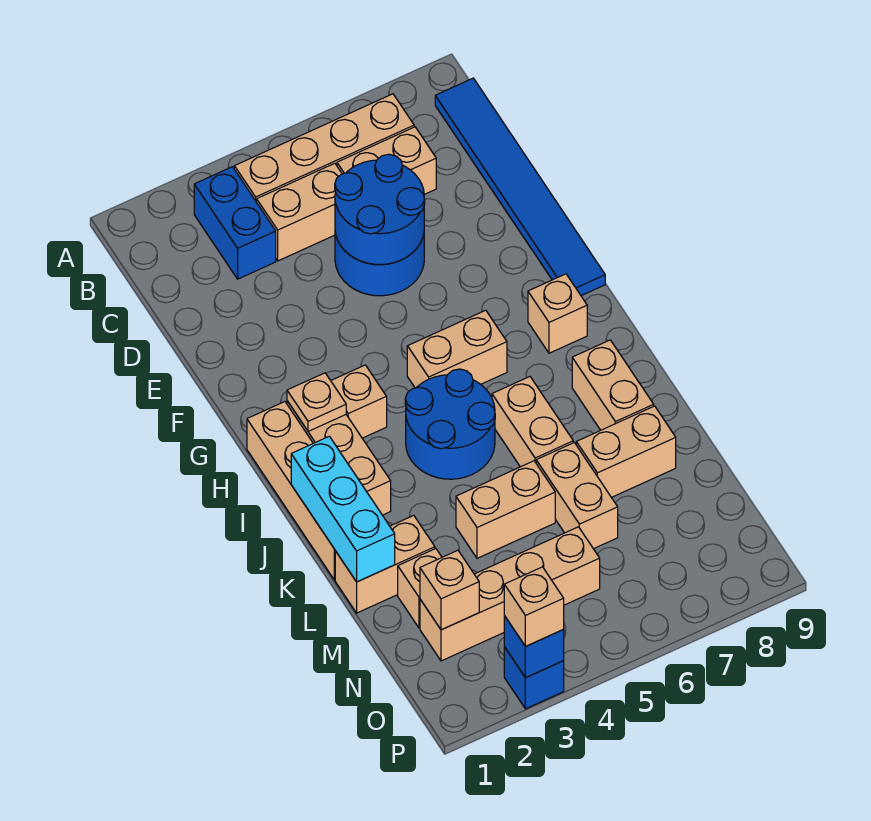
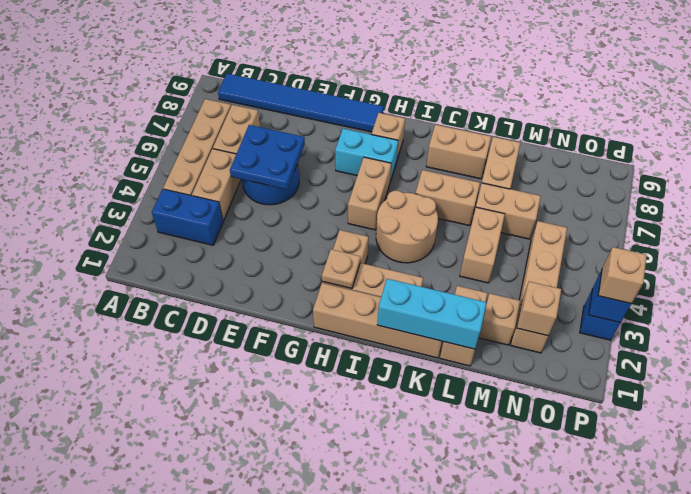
blue round brick D5:E6 level 2 -> blue plate D5:E6 level 2
none -> cyan brick G7:H7 level 1
blue round brick I4:J5 level 1 -> tan round brick I4:J5 level 1

